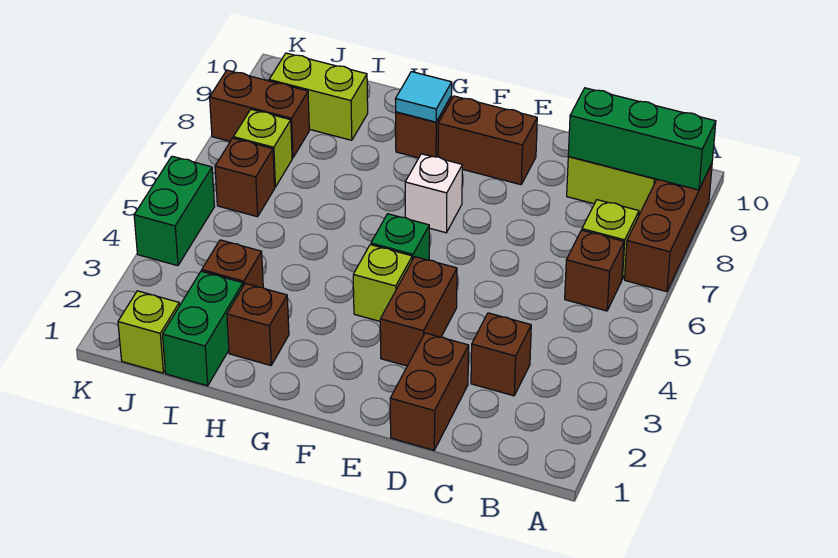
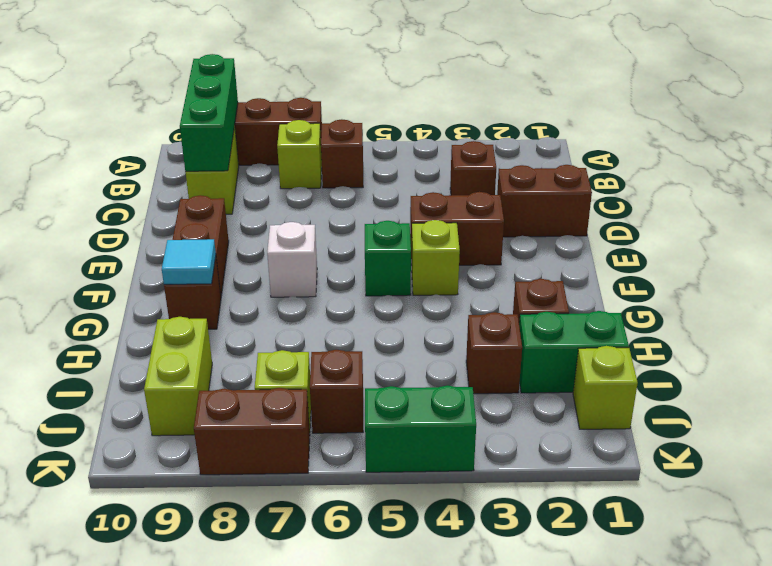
brown brick J8:K8 level 1 -> brown brick K7:K8 level 1

